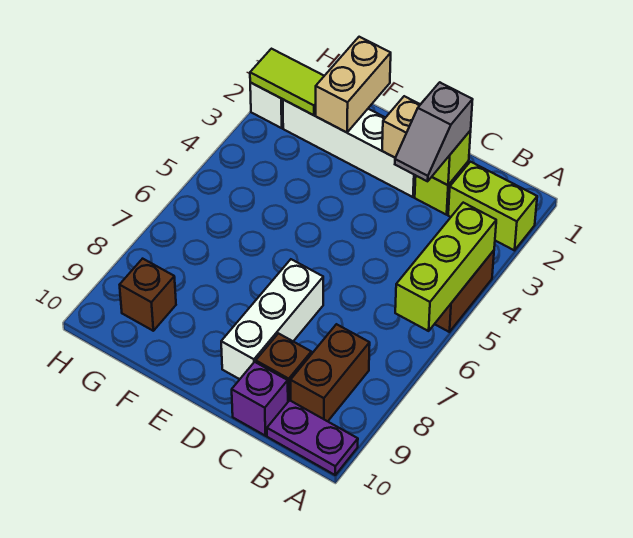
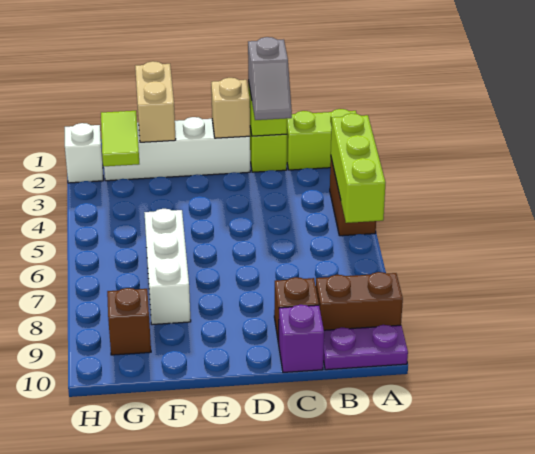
brown brick B8:B9 level 1 -> brown brick A9:B9 level 1
white brick D7:D9 level 1 -> white brick F6:F8 level 1
lime tile G2:H2 level 2 -> lime tile G2:G3 level 2

